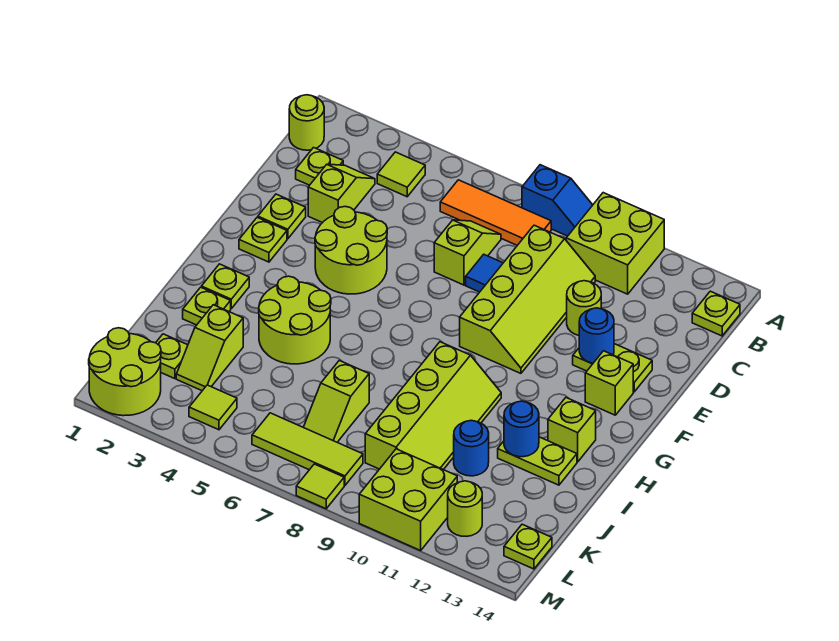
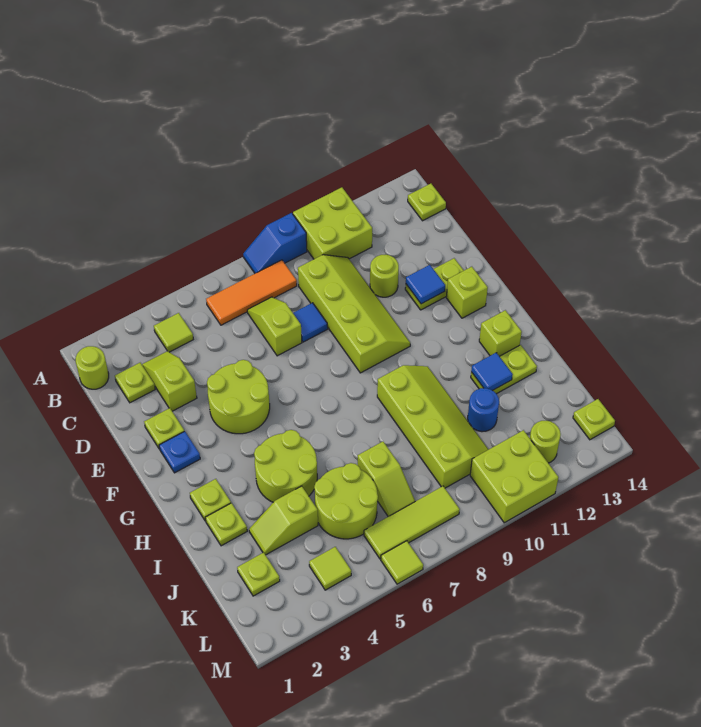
blue slope A8:A9 level 1 top 8 -> blue slope A8:A9 level 1 top 9
blue round brick E12 level 2 -> blue tile E12 level 2
lime plate F2 level 1 -> blue plate F2 level 1
blue round brick I12 level 2 -> blue tile I12 level 2
lime slope J3:K3 level 1 top J -> lime slope J3:J4 level 1 top 4
lime round brick L1:M2 level 1 -> lime round brick J5:K6 level 1
lime tile M8 level 1 -> lime tile M6 level 1

